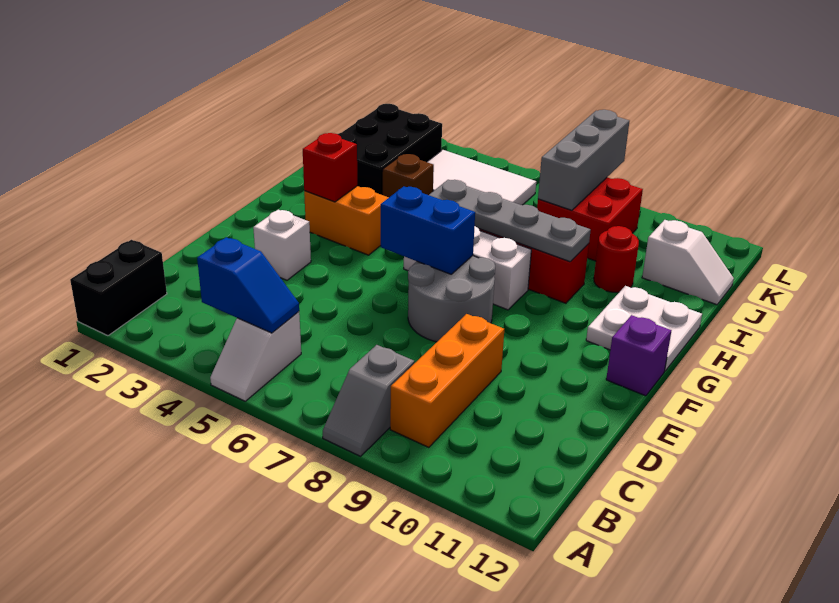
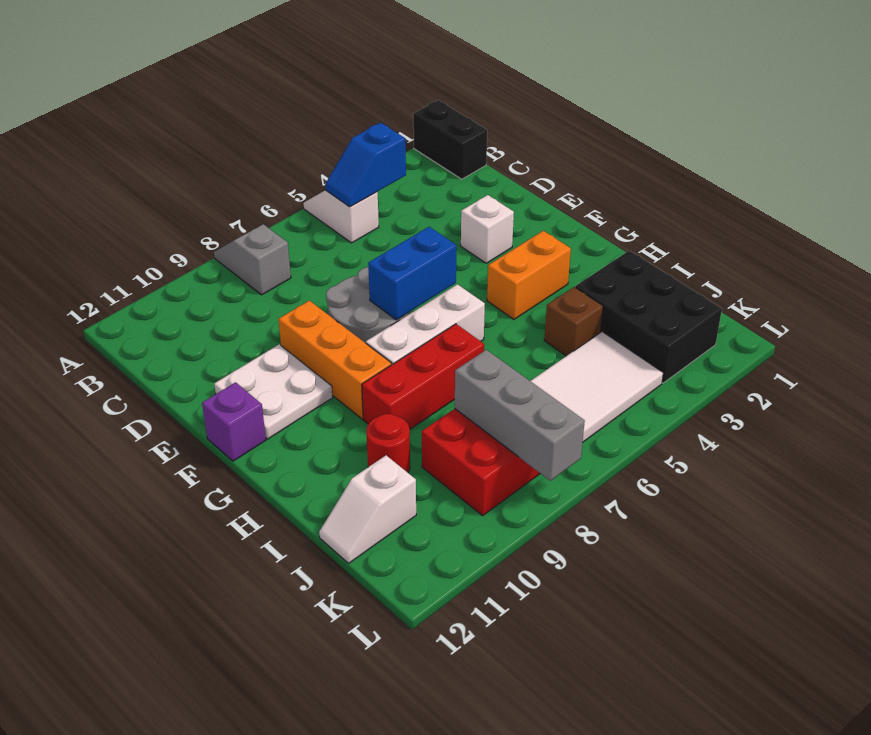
orange brick B9:D9 level 1 -> orange brick E9:G9 level 1
red brick G3 level 2 -> none
white plate G11:H12 level 1 -> white plate E10:F11 level 1
grey plate H6:H9 level 2 -> none

